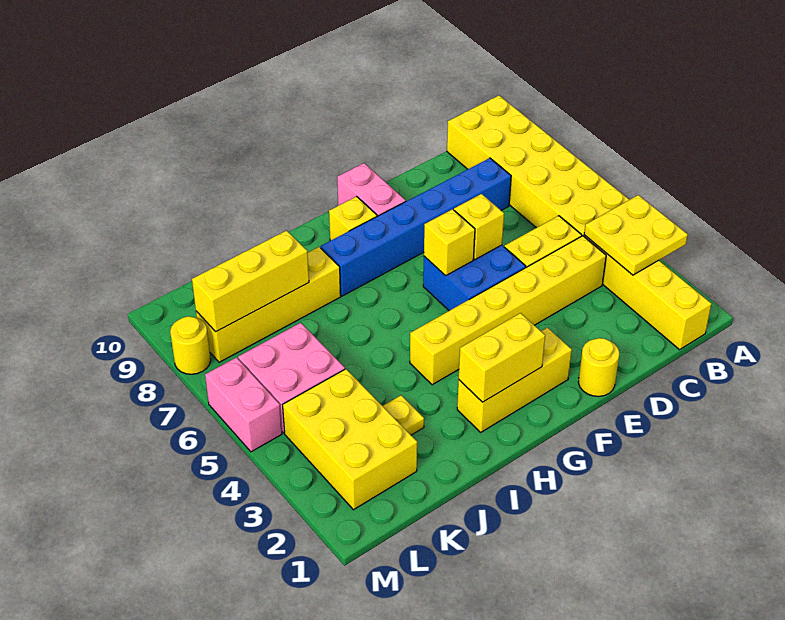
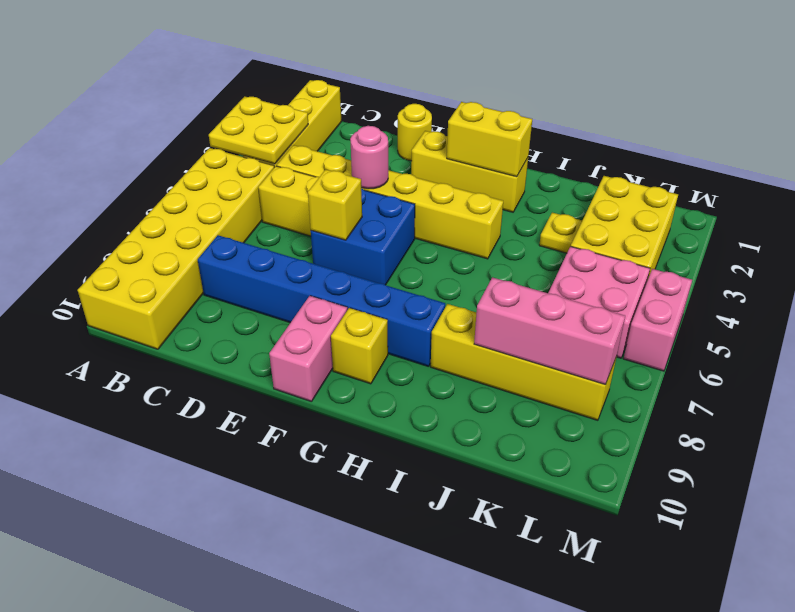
none -> pink round brick E4 level 2
yellow brick F6 level 2 -> none
yellow brick J8:L8 level 2 -> pink brick J8:L8 level 2
yellow round brick M8 level 1 -> none

